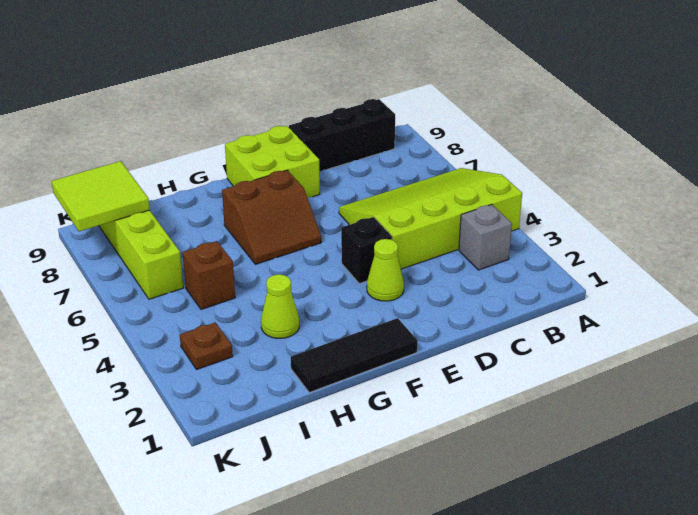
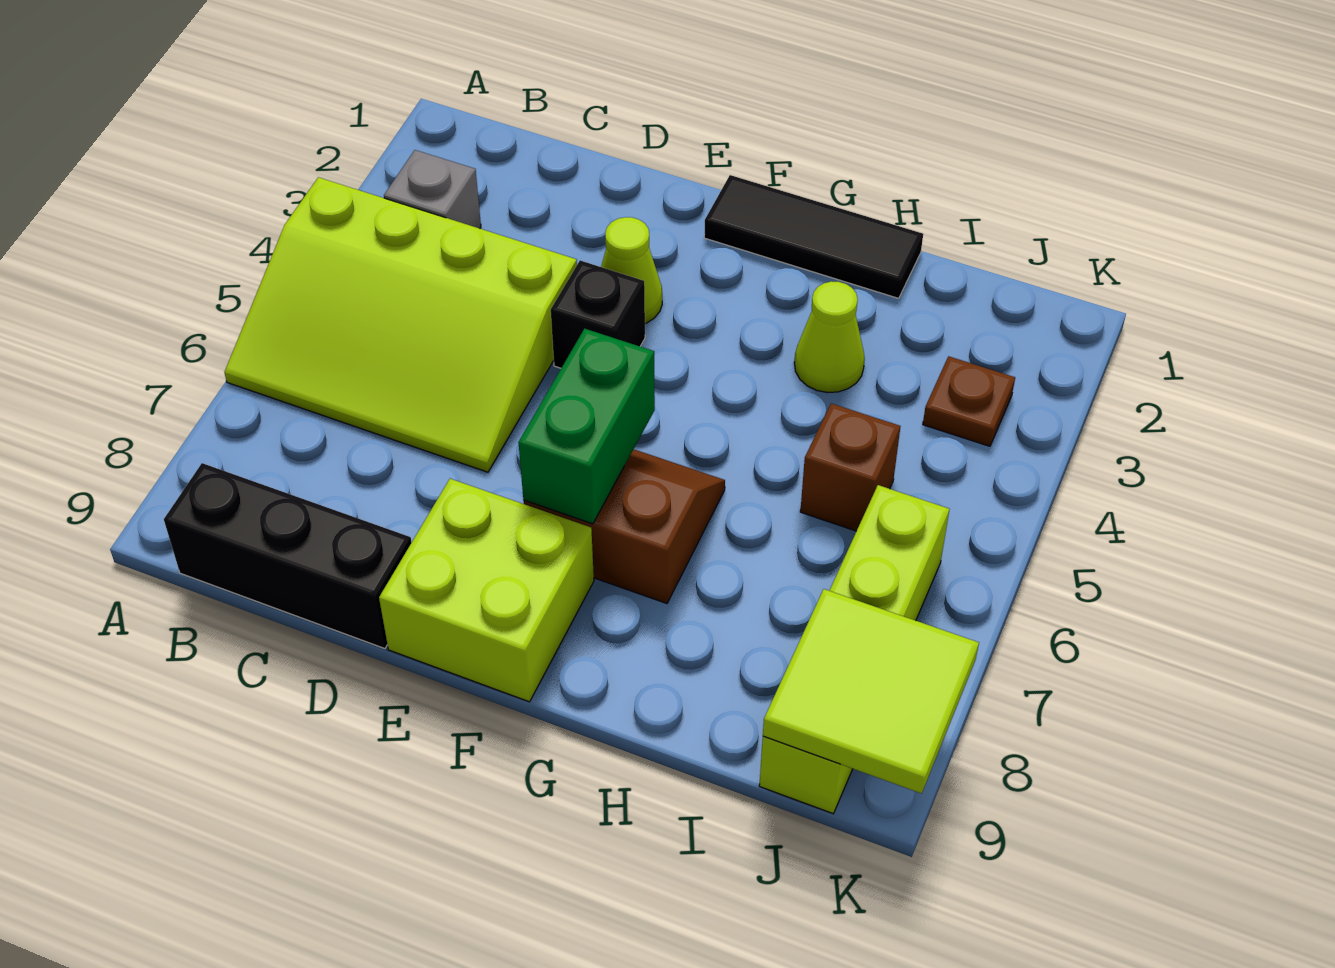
none -> green brick F6:F7 level 2

